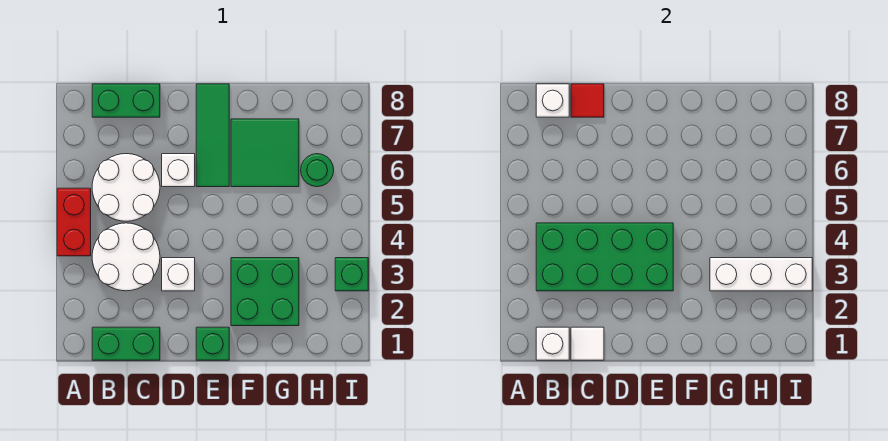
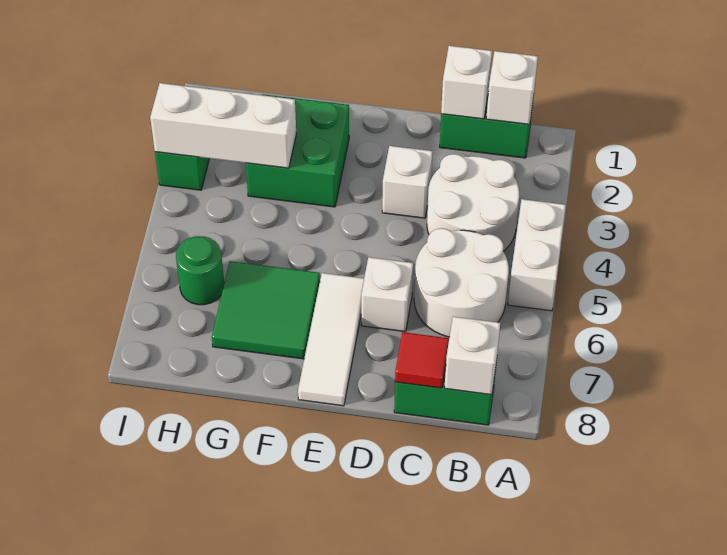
red brick A4:A5 level 1 -> white brick A4:A5 level 1
green brick B3:E4 level 2 -> none
white tile C1 level 2 -> white brick C1 level 2
green brick E1 level 1 -> none
green tile E6:E8 level 1 -> white tile E6:E8 level 1

